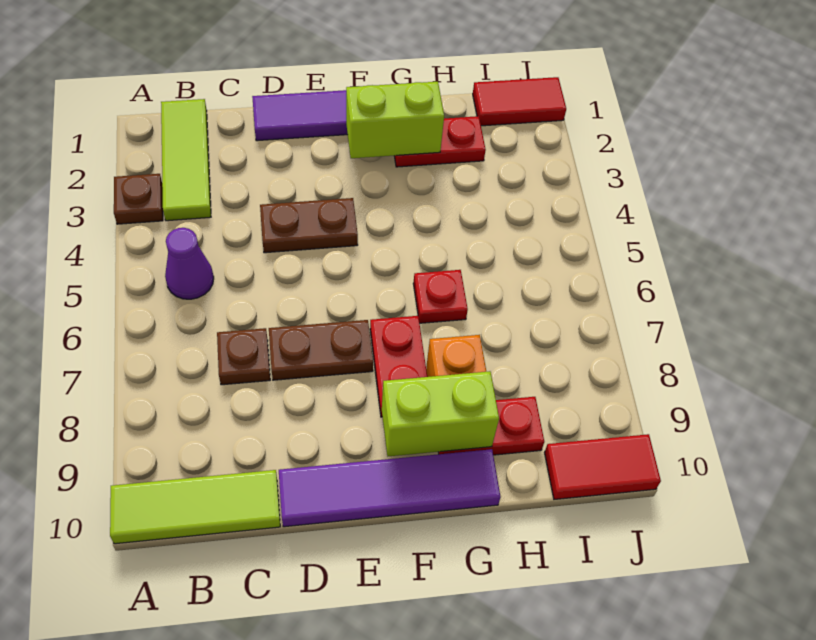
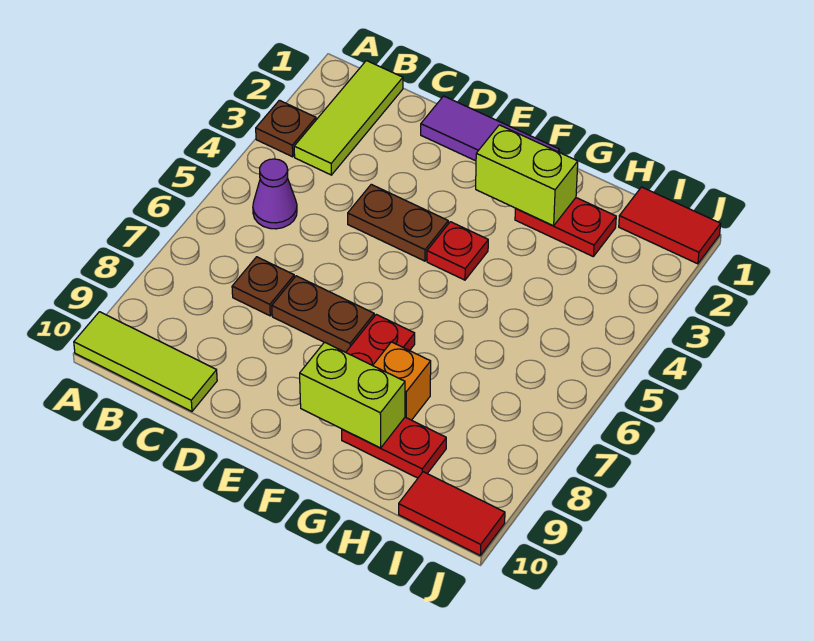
purple tile D10:G10 level 1 -> none
red plate G6 level 1 -> red plate F4 level 1

